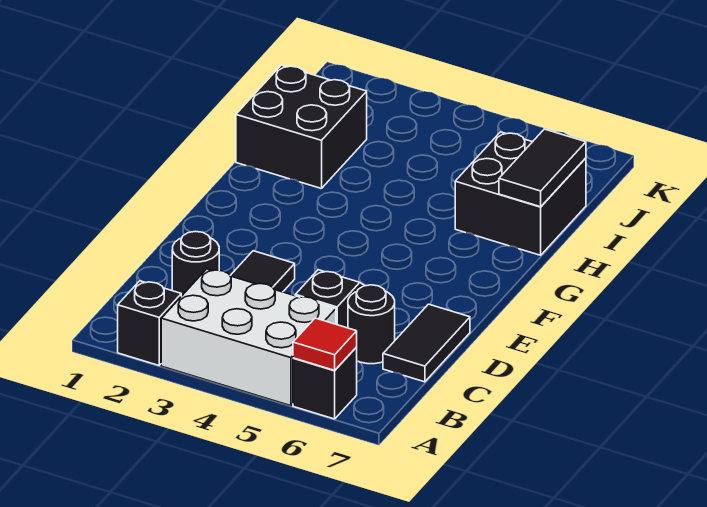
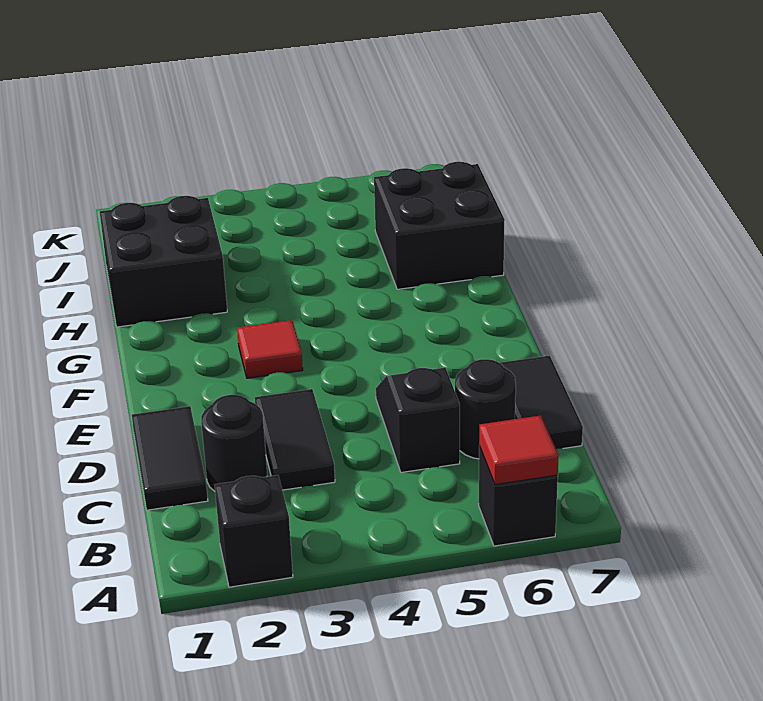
white brick A3:B5 level 1 -> none
none -> red tile F3 level 1
black tile H7:I7 level 2 -> black tile C1:D1 level 1

